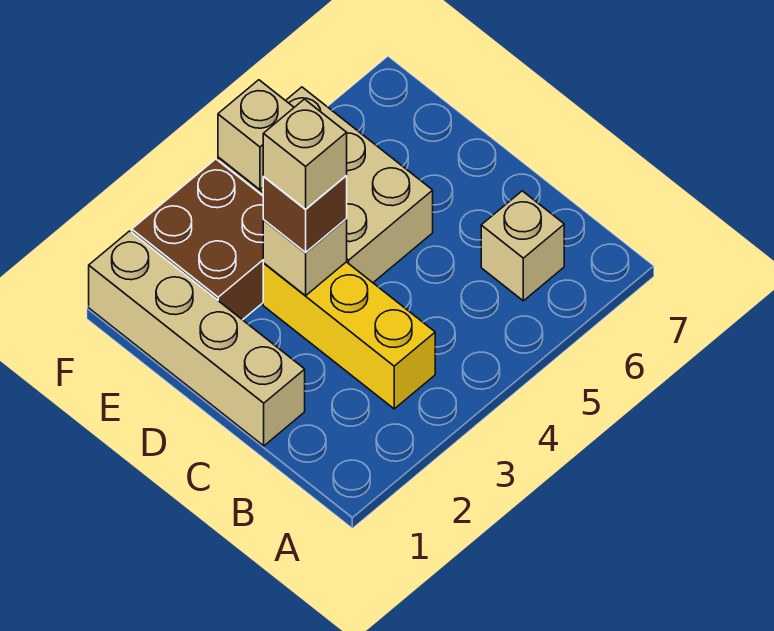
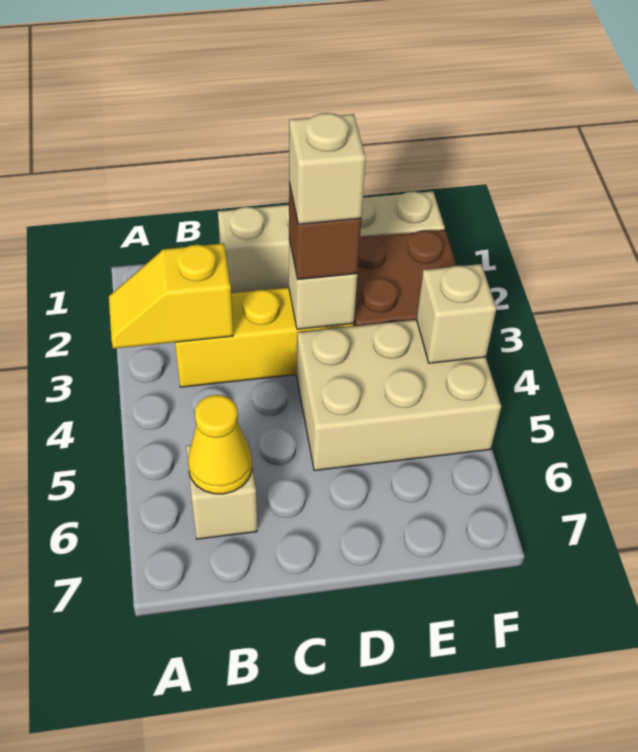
none -> yellow slope A3:B3 level 2 top B
none -> yellow cone B6 level 2

